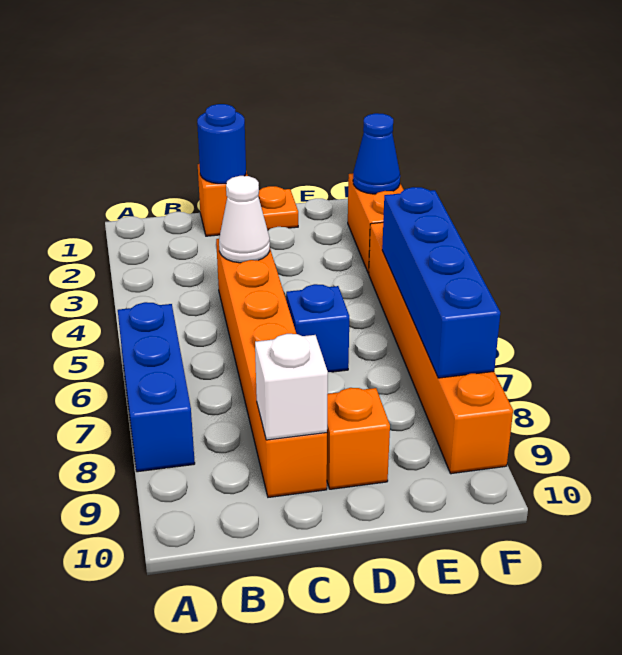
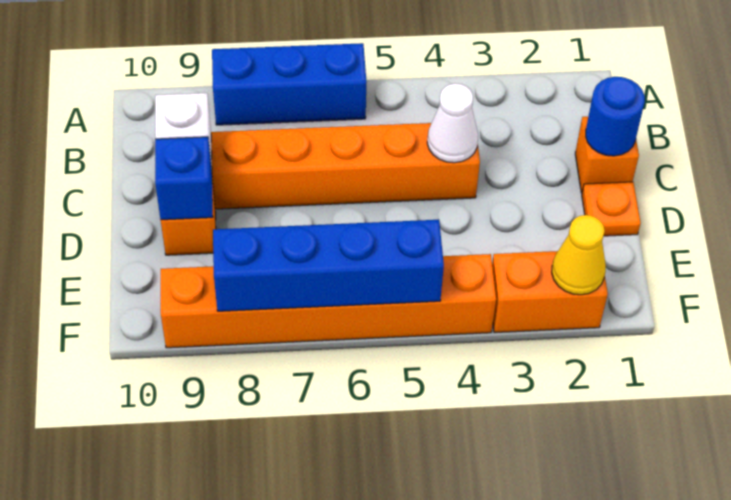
blue brick D6 level 1 -> blue brick D9 level 2
blue cone F2 level 2 -> yellow cone F2 level 2

